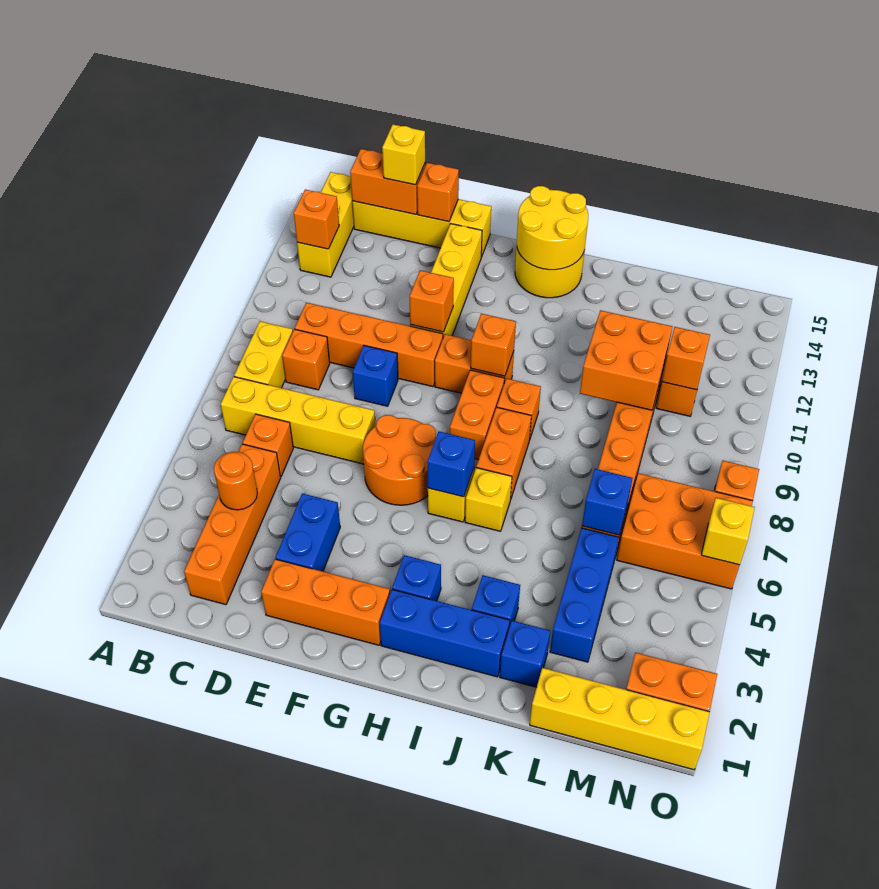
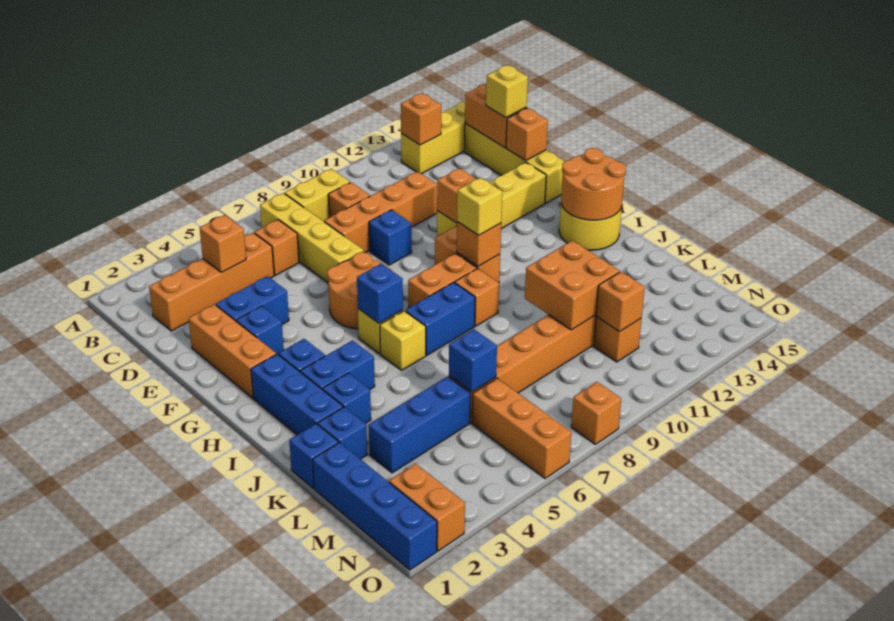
orange round brick C4 level 2 -> orange brick C4 level 2
orange brick C10:F10 level 1 -> orange brick D8:D11 level 1
none -> blue brick F3 level 1
yellow round brick H14:I15 level 2 -> orange round brick H14:I15 level 2
none -> blue brick I3:I4 level 1
orange brick I7:I8 level 1 -> blue brick I7:I8 level 1
none -> blue brick K1 level 1
yellow brick L1:O1 level 1 -> blue brick L1:O1 level 1
orange brick M6:O7 level 1 -> orange brick M6:O6 level 1
yellow brick O6 level 2 -> yellow brick H10 level 3

